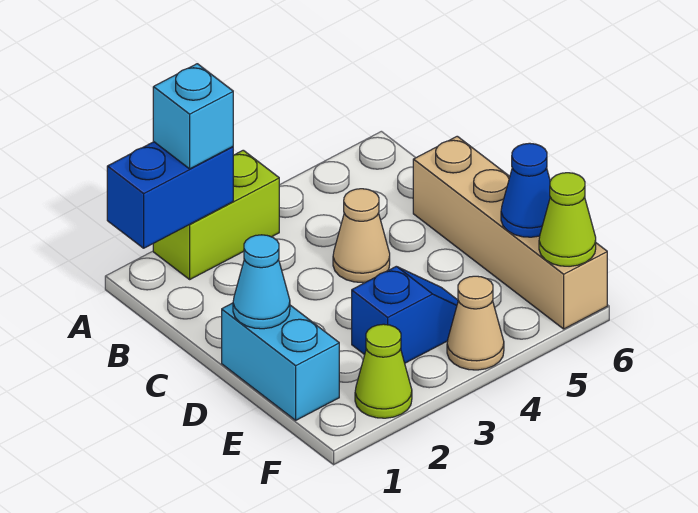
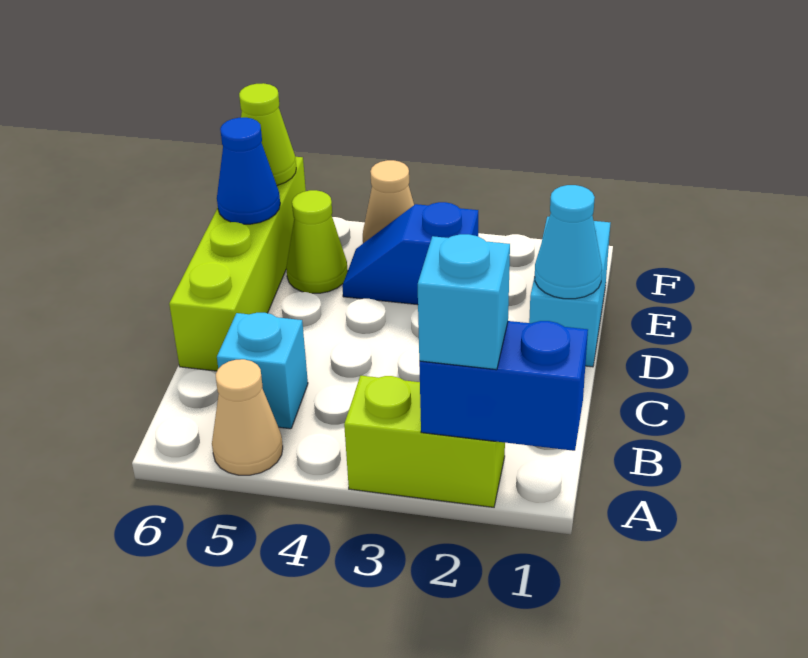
none -> cyan brick B5 level 1
tan cone C4 level 1 -> tan cone A5 level 1
tan brick C6:F6 level 1 -> lime brick C6:F6 level 1
lime cone F2 level 1 -> lime cone E5 level 1

